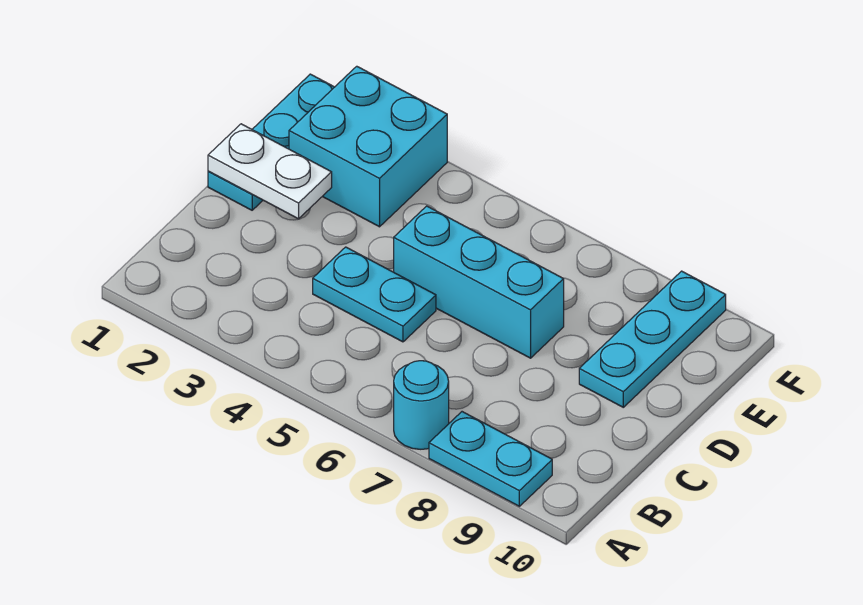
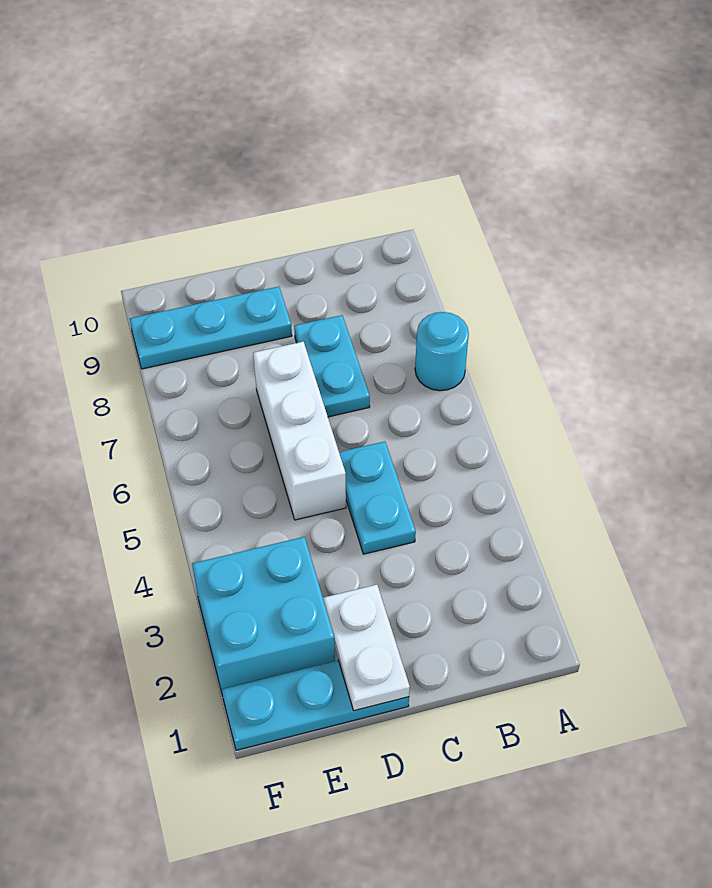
cyan plate A8:A9 level 1 -> cyan plate C7:C8 level 1
cyan brick D5:D7 level 1 -> white brick D5:D7 level 1

